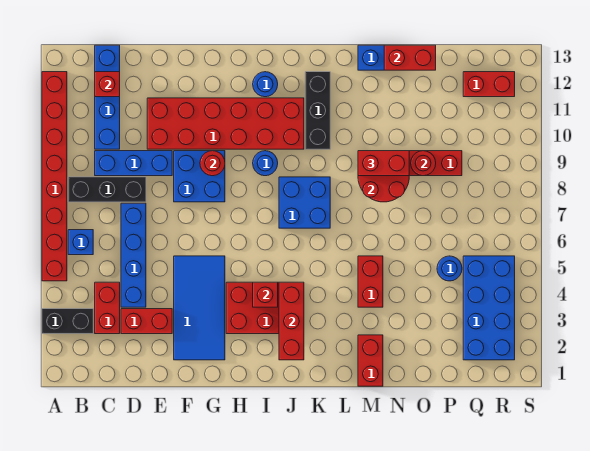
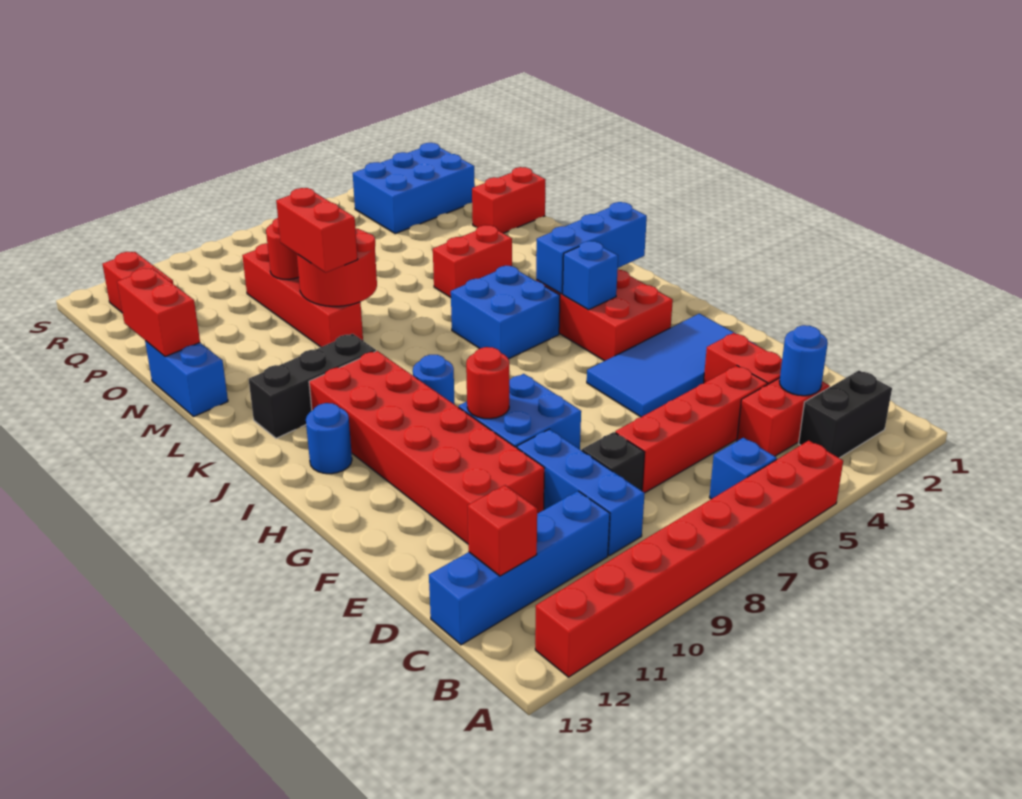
black brick A3:B3 level 1 -> black brick B2:B3 level 1
black brick B8:D8 level 1 -> black brick D8 level 1
blue brick D4:D7 level 1 -> red brick D4:D7 level 1
red brick I4 level 2 -> blue brick I4 level 2
red brick J2:J4 level 2 -> blue brick J2:J4 level 2
blue brick J7:K8 level 1 -> blue brick J5:K6 level 1
red brick M1:M2 level 1 -> red brick O1:O2 level 1
blue round brick P5 level 1 -> blue round brick C3 level 2
blue brick Q2:R5 level 1 -> blue brick Q2:R4 level 1

